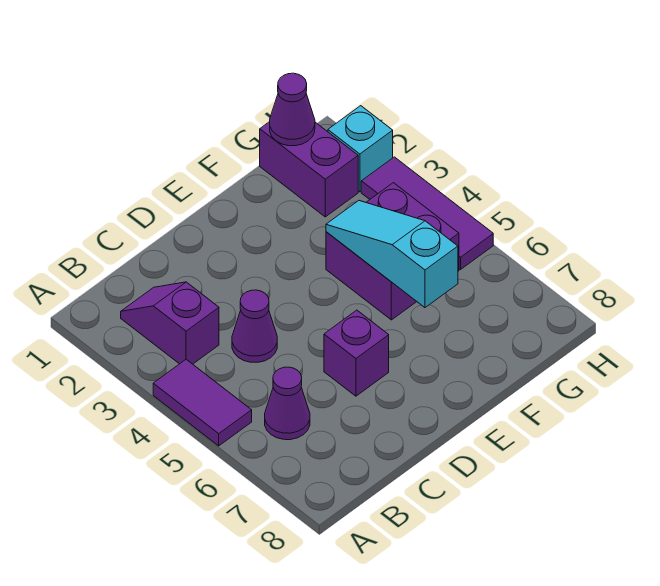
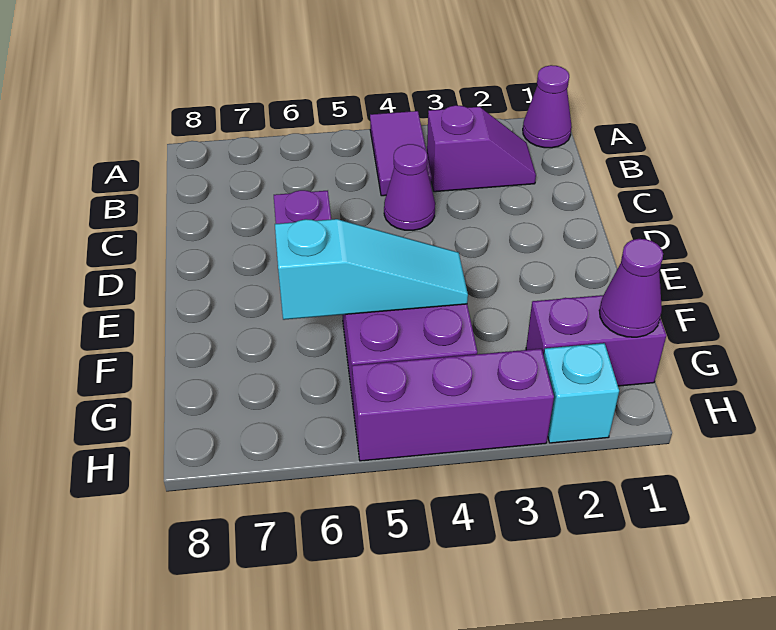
purple tile A4:A5 level 1 -> purple tile A4:B4 level 1
purple cone B6 level 1 -> purple cone A1 level 1
purple tile H3:H5 level 1 -> purple brick H3:H5 level 1

